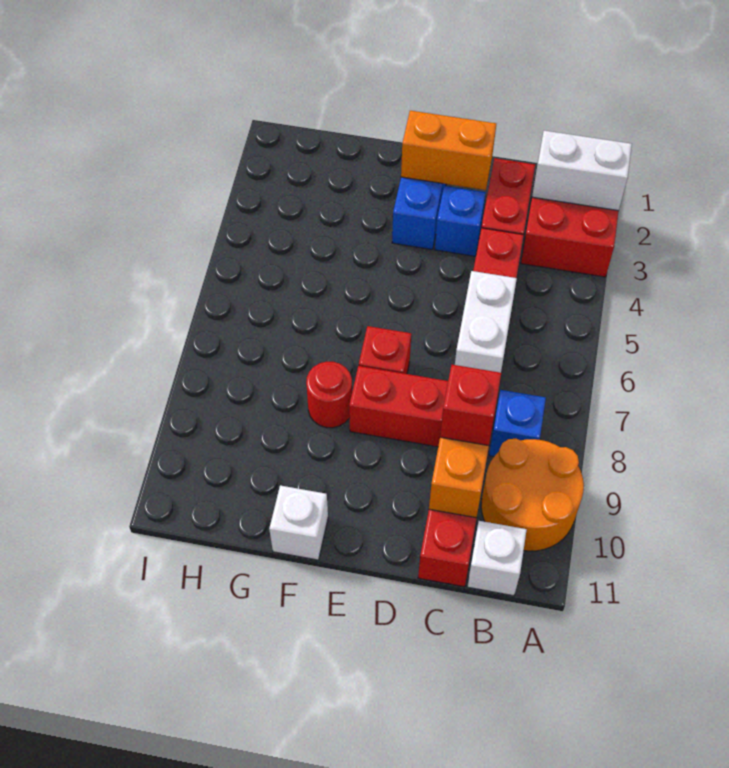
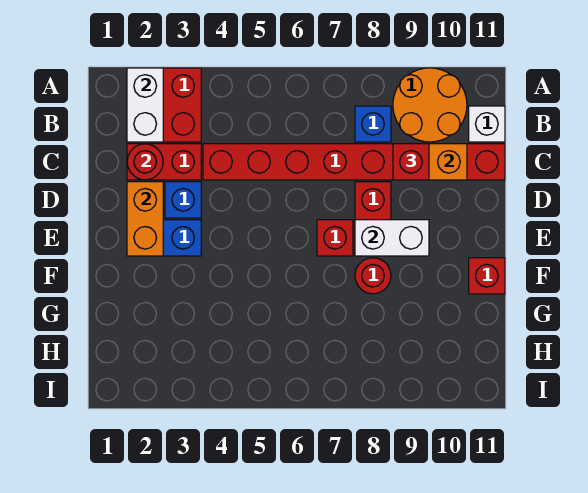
none -> red round brick C2 level 2
white brick C6:C7 level 2 -> white brick E8:E9 level 2
white brick F11 level 1 -> red brick F11 level 1

